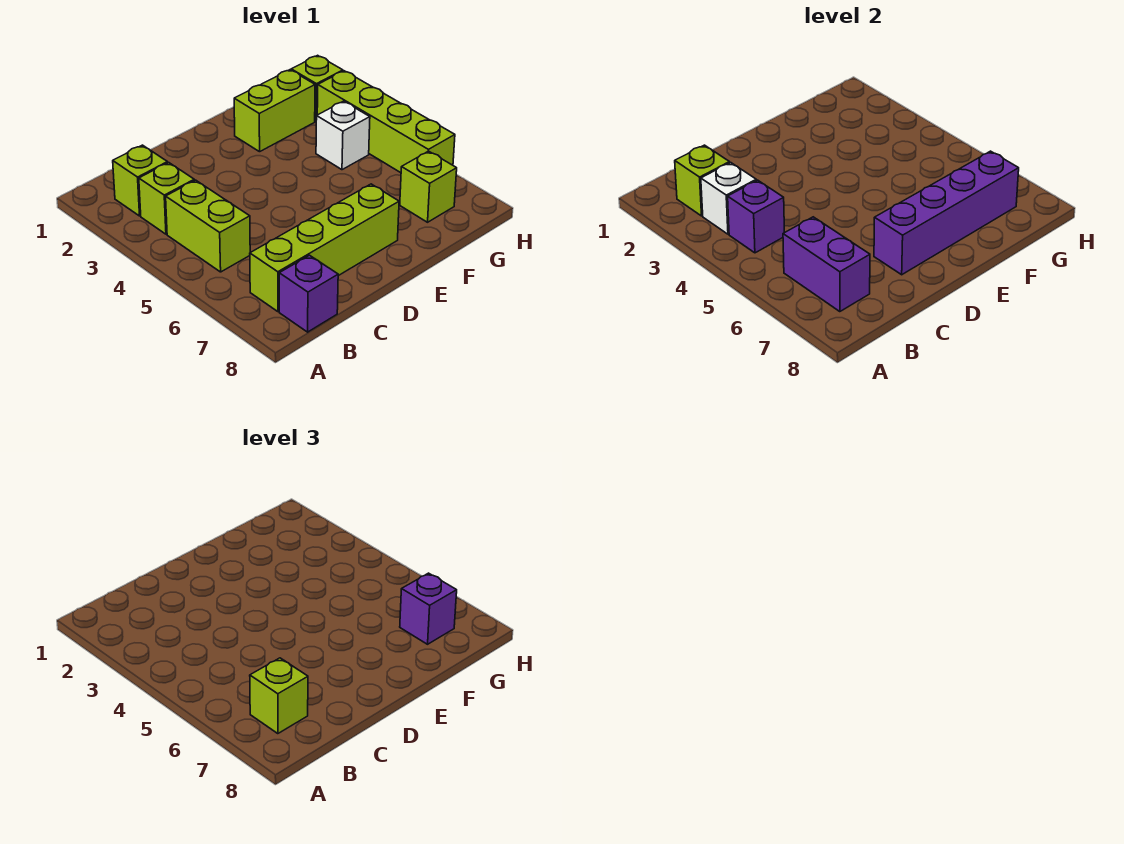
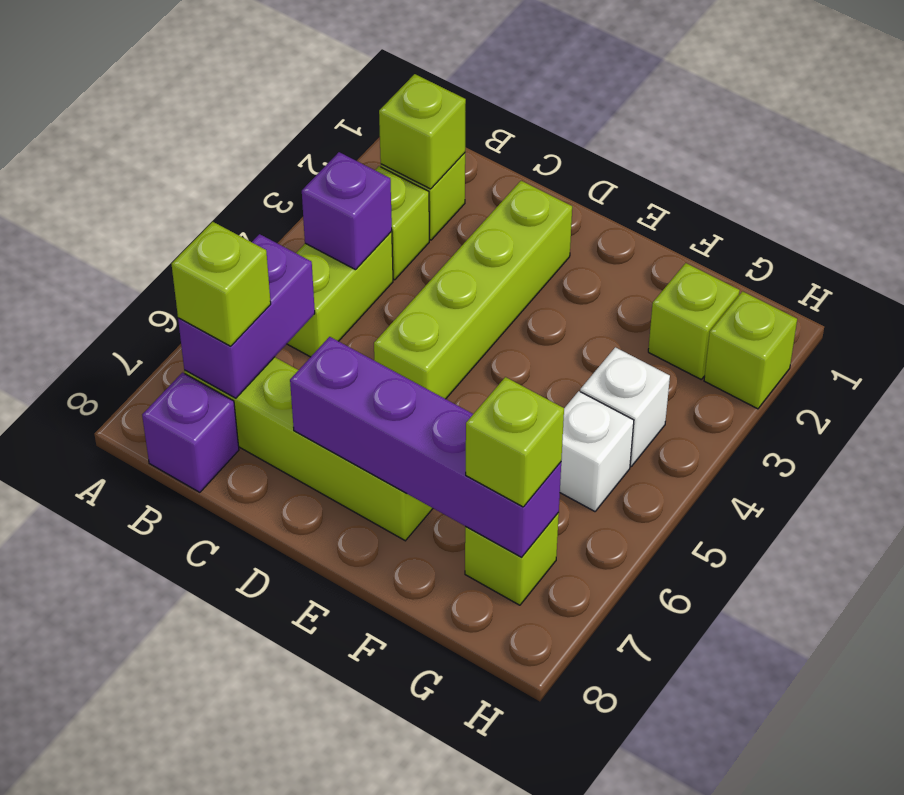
white brick B3 level 2 -> white brick G5 level 1
lime brick F2:G2 level 1 -> lime brick G2 level 1
purple brick G7 level 3 -> lime brick G7 level 3
lime brick H3:H6 level 1 -> lime brick D2:D5 level 1

